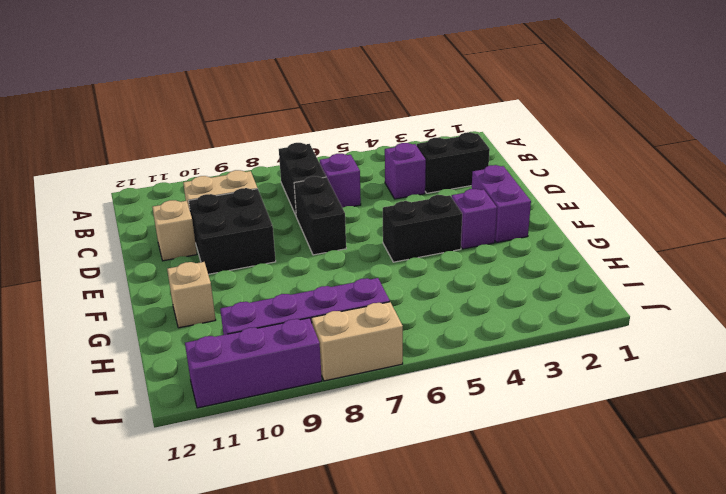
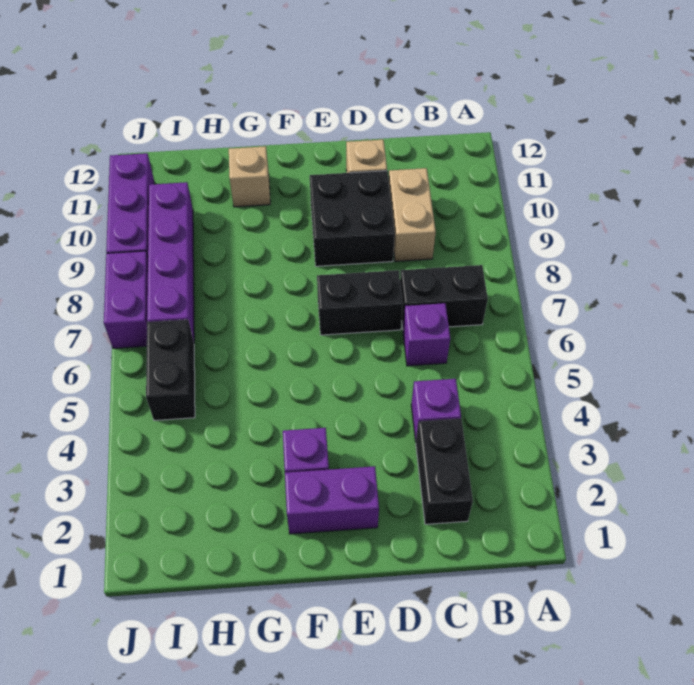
black brick F4:F5 level 1 -> black brick I5:I6 level 1
tan brick J7:J8 level 1 -> purple brick J7:J8 level 1

